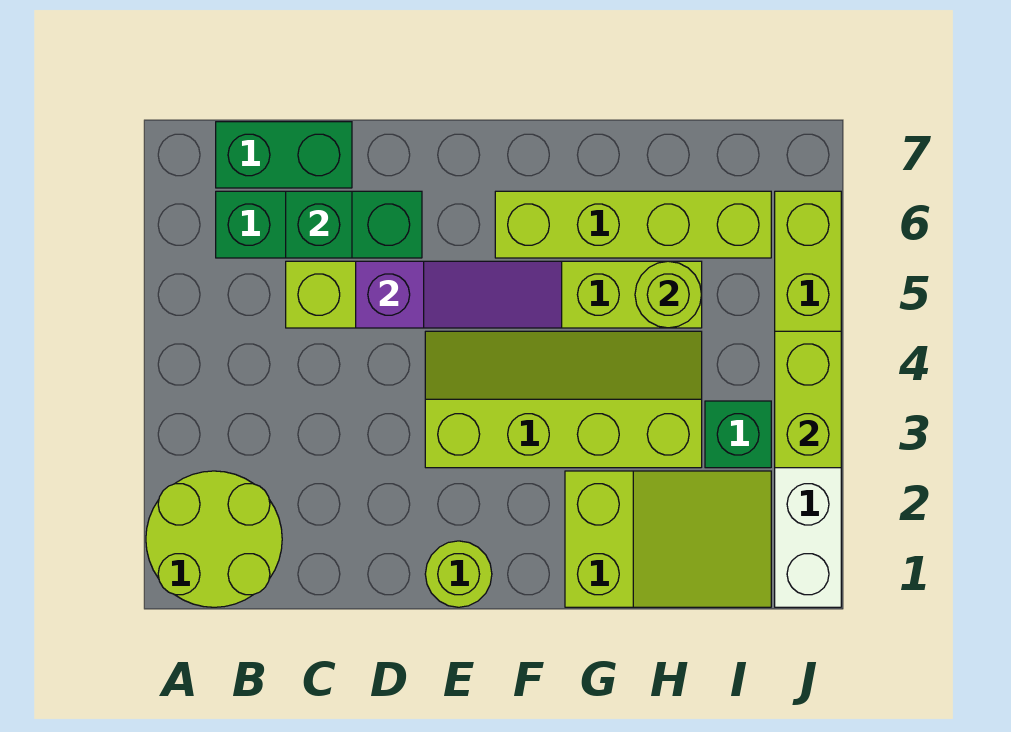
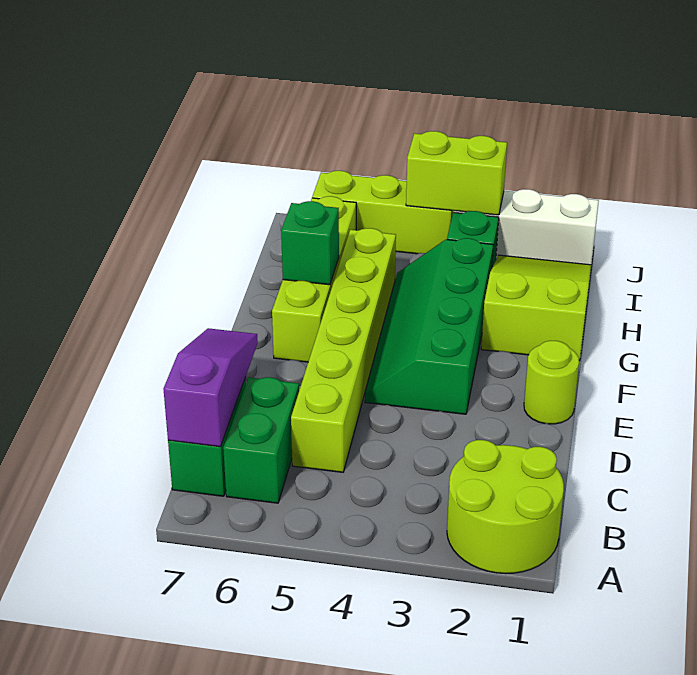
green brick B6:D6 level 1 -> green brick B6:C6 level 1
green brick C6 level 2 -> green brick G6 level 2
purple slope D5:F5 level 2 top D -> purple slope B7:D7 level 2 top B
lime slope E3:H4 level 1 top 3 -> green slope E3:H4 level 1 top 3
lime round brick H5 level 2 -> none

